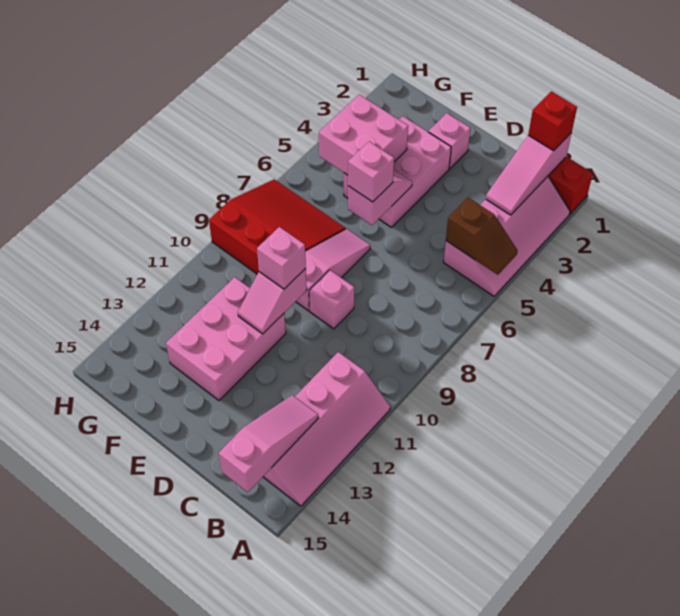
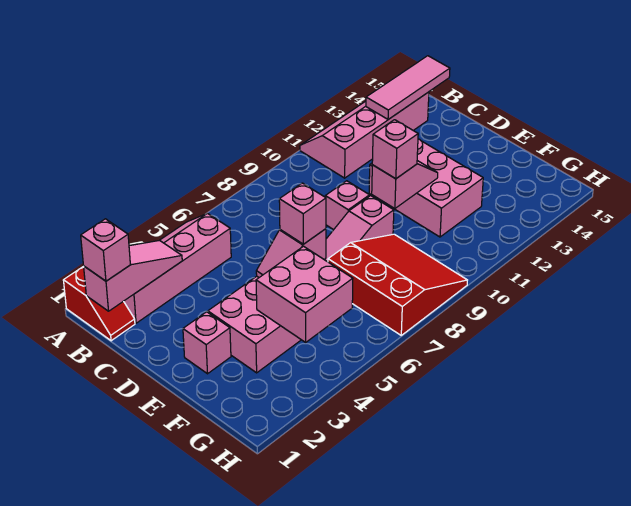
brown slope A5:B5 level 2 top B -> none
red brick B1 level 3 -> pink brick B1 level 3
pink slope B13:B15 level 2 top 15 -> pink tile B13:B15 level 2
pink brick E11:F13 level 1 -> pink brick D11:F12 level 1
red slope F7:H9 level 1 top 9 -> red slope F7:H9 level 1 top 7

